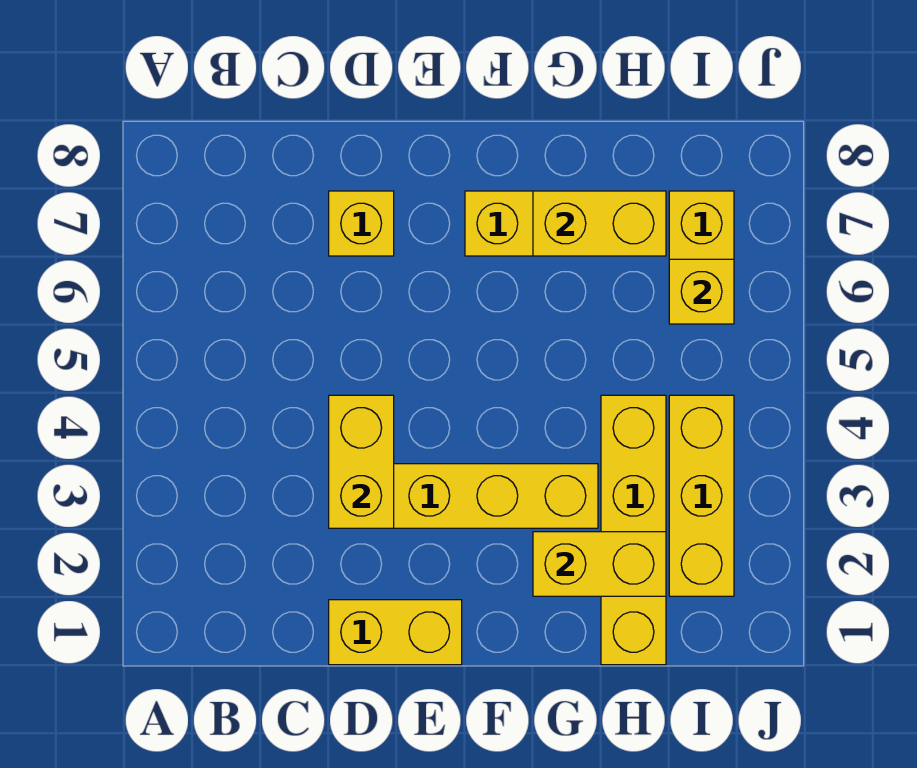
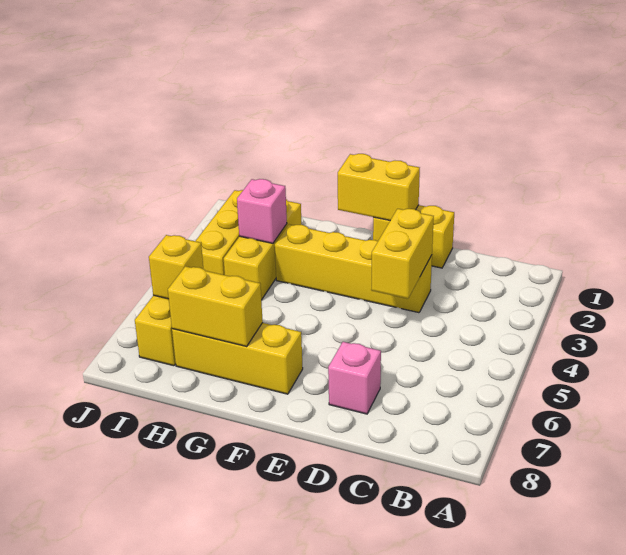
yellow brick D7 level 1 -> pink brick D7 level 1
yellow brick G2:H2 level 2 -> yellow brick E1:F1 level 2
yellow brick H1:H4 level 1 -> yellow brick H2:H4 level 1
none -> pink brick H3 level 2

